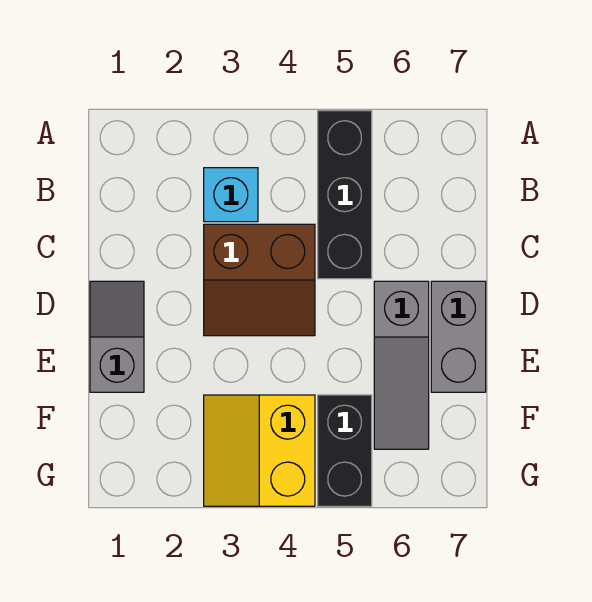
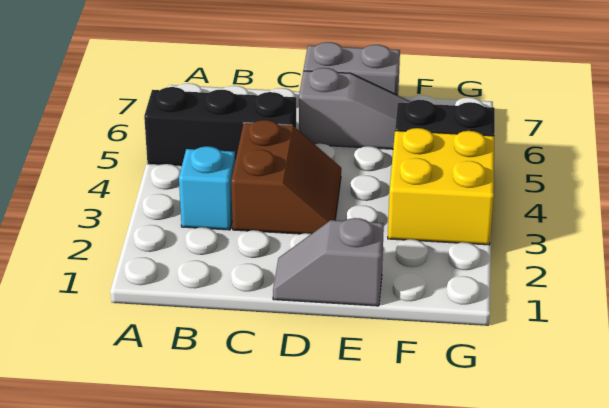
yellow slope F3:G4 level 1 top 4 -> yellow brick F3:G4 level 1

